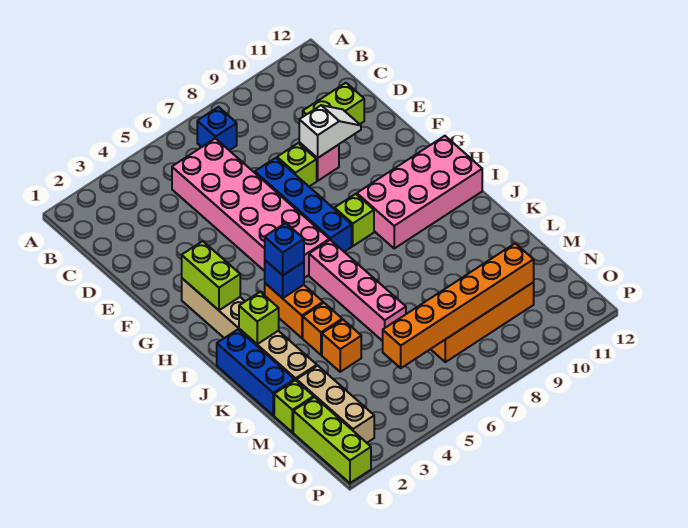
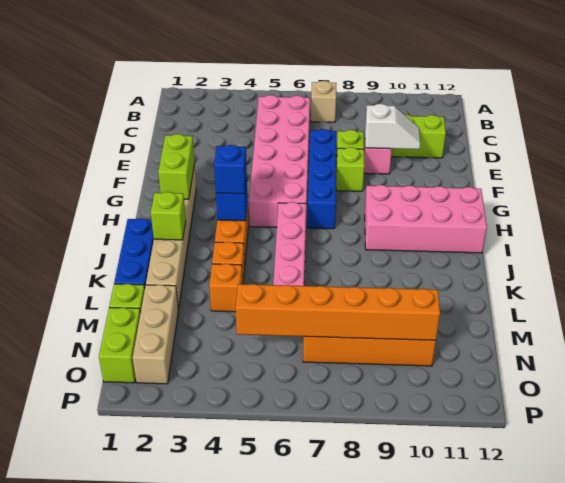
blue brick B7 level 1 -> tan brick B7 level 1
lime brick H8 level 1 -> lime brick F8 level 1
lime brick N1:P1 level 1 -> lime brick N1:O1 level 1

